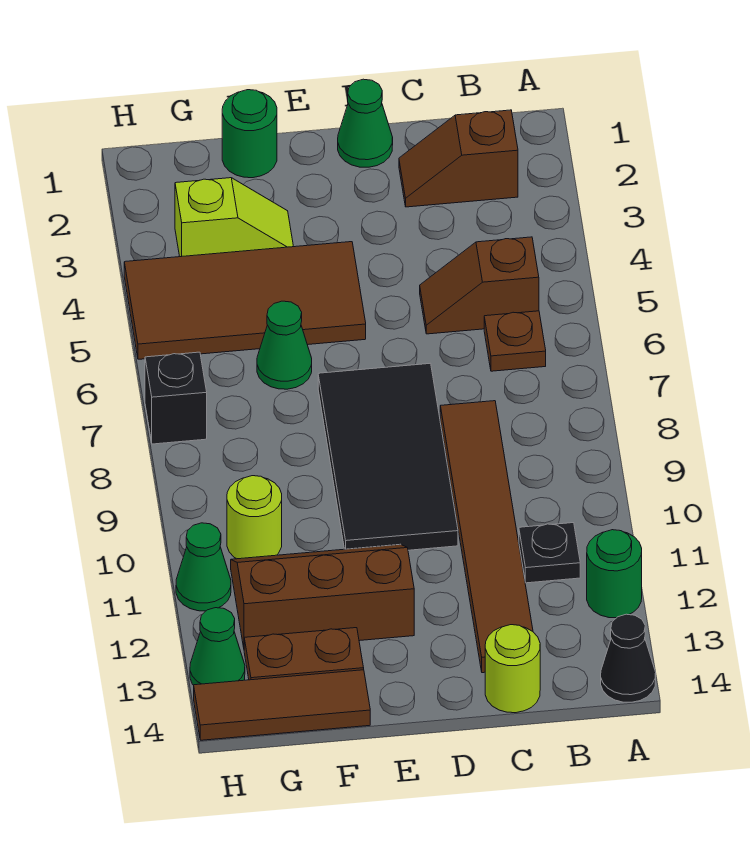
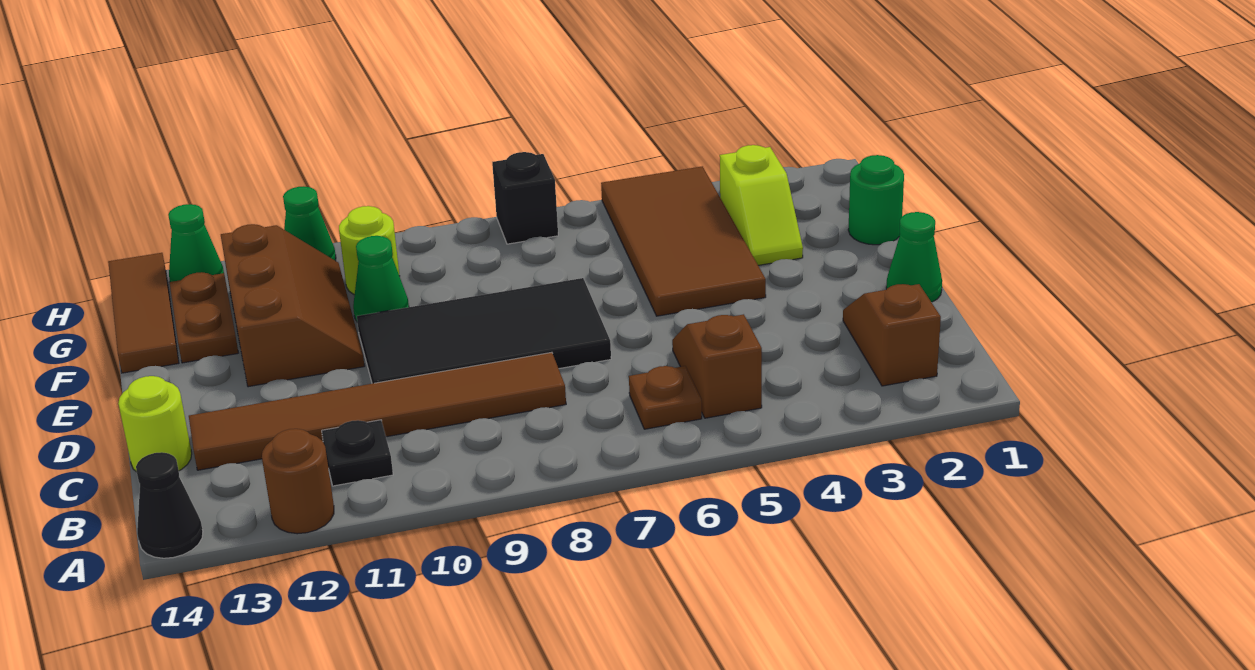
green round brick A12 level 1 -> brown round brick A12 level 1
green cone F6 level 1 -> green cone F10 level 1

